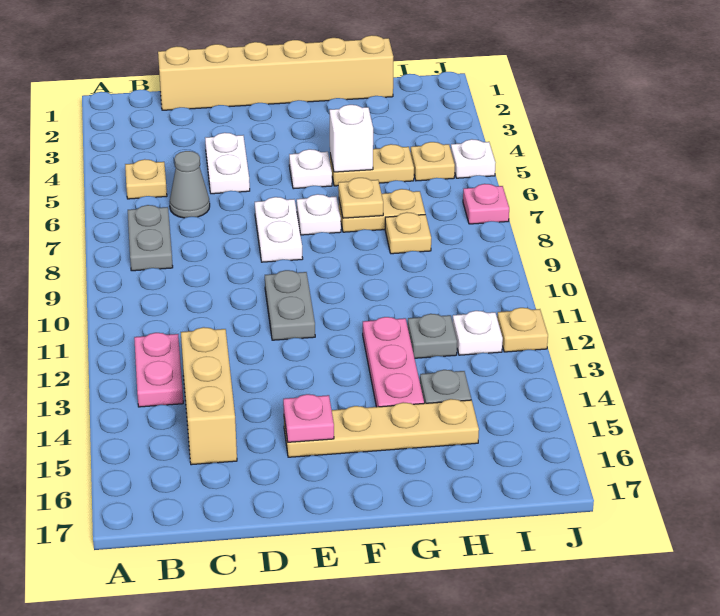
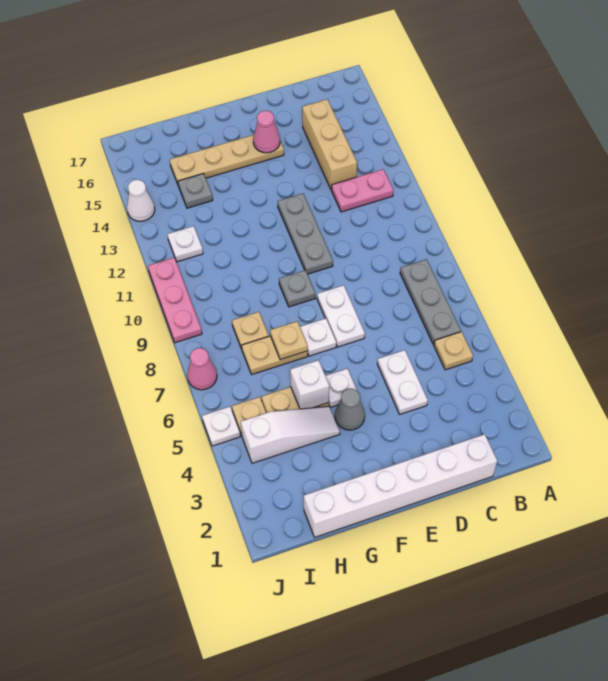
grey plate B7:B8 level 1 -> grey plate B6:B8 level 1
pink plate B12:B13 level 1 -> pink plate B12:C12 level 1
tan brick C1:H1 level 1 -> white brick C1:H1 level 1
grey cone C6 level 1 -> grey cone F4 level 1
grey plate E10:E11 level 1 -> grey plate E10:E12 level 1
pink plate E15 level 2 -> pink cone E15 level 2
none -> white slope G4:I4 level 1 top I
pink plate G12:G14 level 1 -> pink plate J9:J11 level 1
grey plate H12 level 1 -> grey plate F9 level 1
pink plate J7 level 1 -> pink cone J7 level 1
tan plate J12 level 1 -> none
none -> white cone J14 level 1

